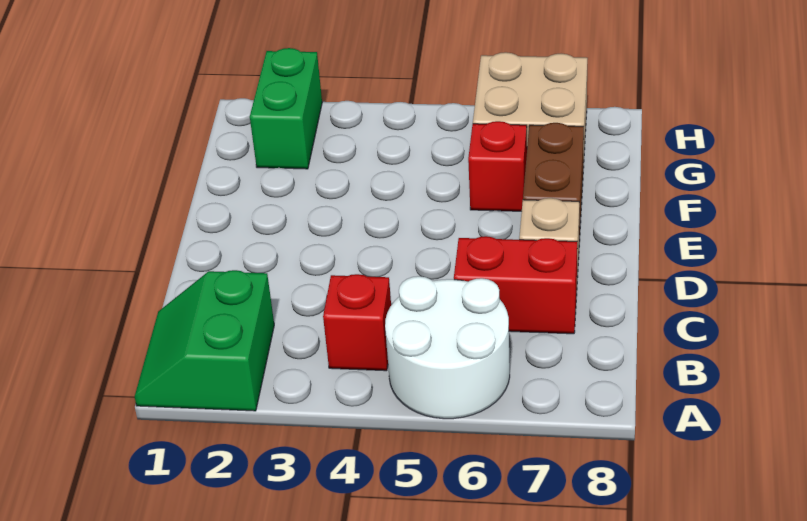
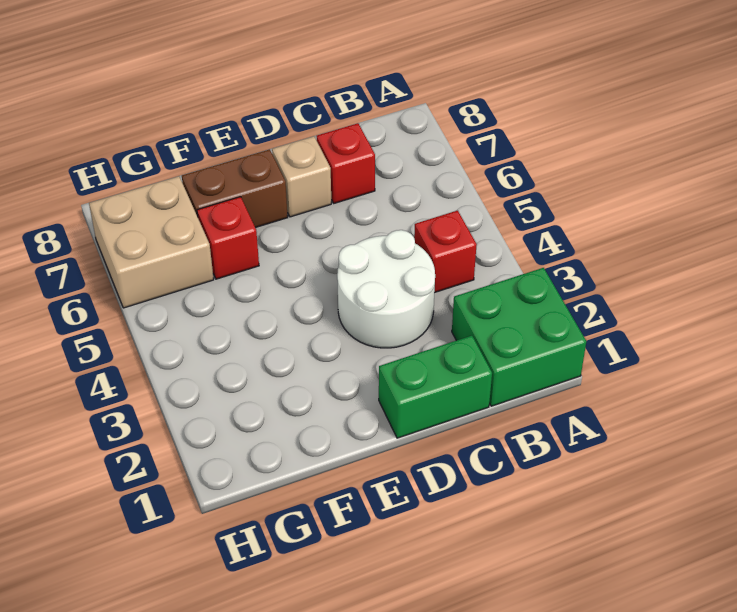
green slope A1:B2 level 1 top 2 -> green brick A1:B2 level 1
white round brick A5:B6 level 1 -> white round brick C3:D4 level 1
red brick C6:C7 level 1 -> red brick C7 level 1
green brick G2:H2 level 1 -> green brick C1:D1 level 1

